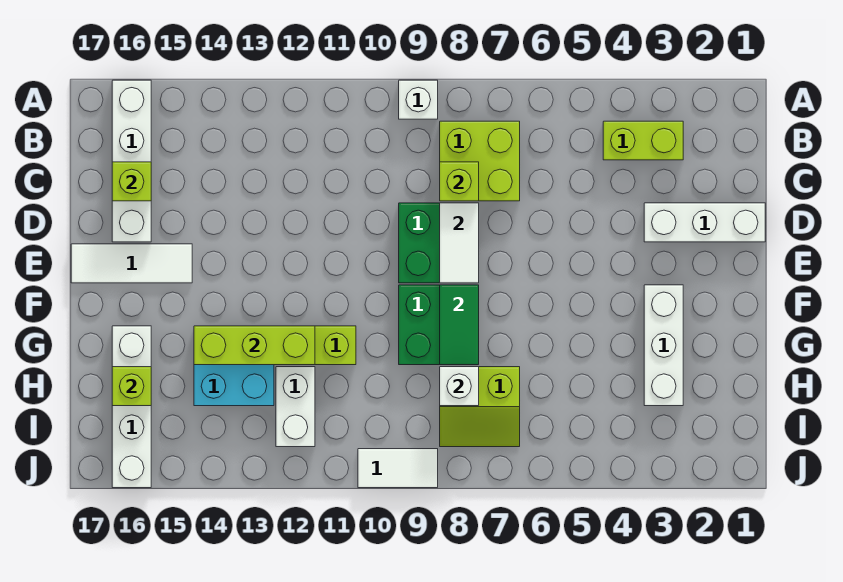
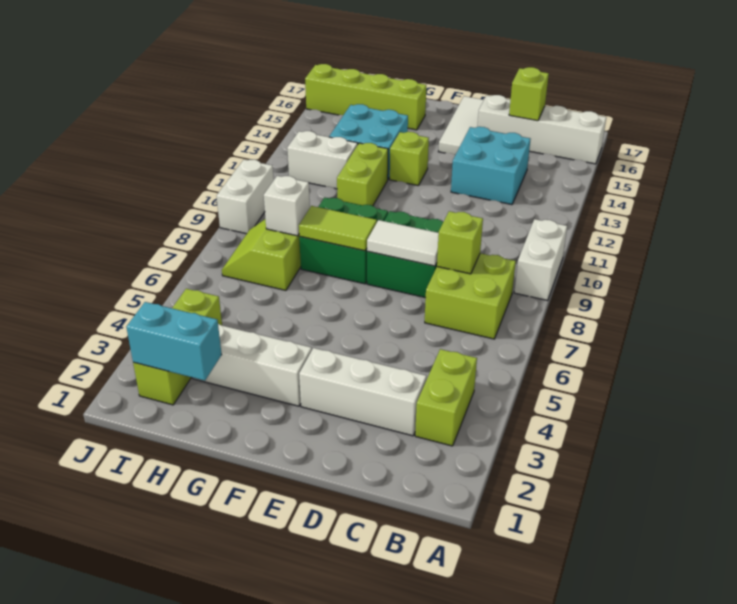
white brick A9 level 1 -> white brick A9:A10 level 1
none -> cyan brick C13:D14 level 1
white brick D1:D3 level 1 -> white brick C3:E3 level 1
green tile F8:G8 level 2 -> lime tile F8:G8 level 2
lime brick G12:G14 level 2 -> lime brick I2:I4 level 1
white brick G16:J16 level 1 -> lime brick G16:J16 level 1
none -> cyan brick H2:I2 level 2
lime brick H16 level 2 -> lime brick F13 level 1
white tile J9:J10 level 1 -> white brick J9:J10 level 1

